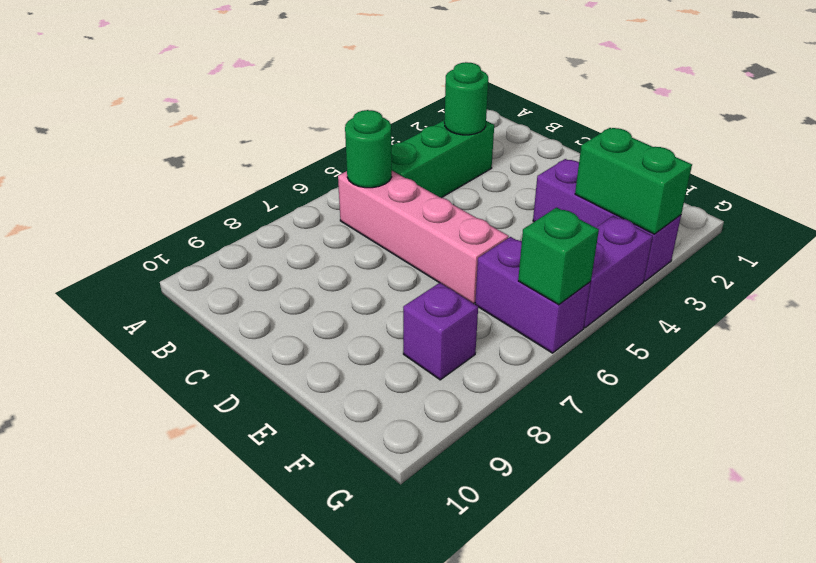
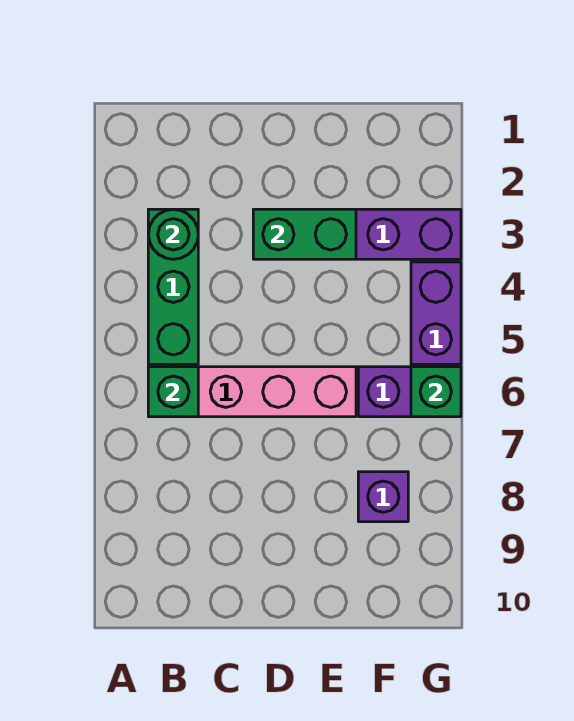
green round brick B6 level 2 -> green brick B6 level 2
green brick F3:G3 level 2 -> green brick D3:E3 level 2

